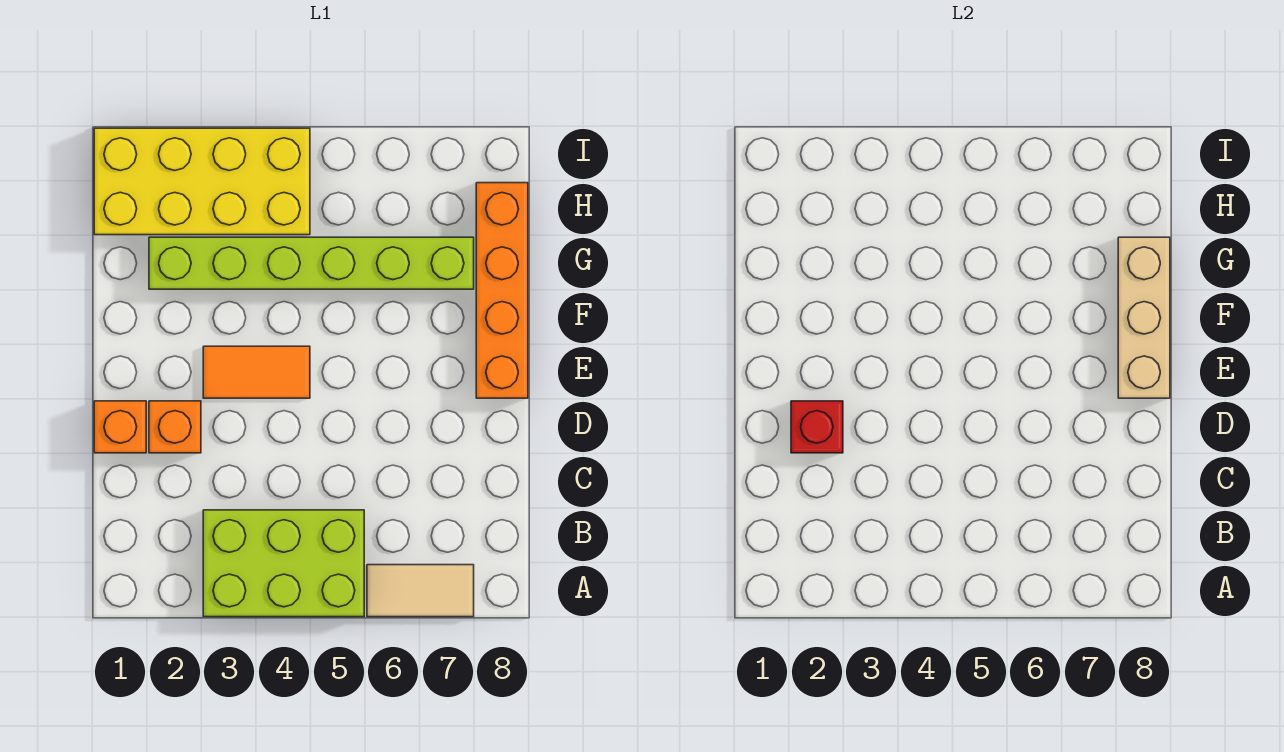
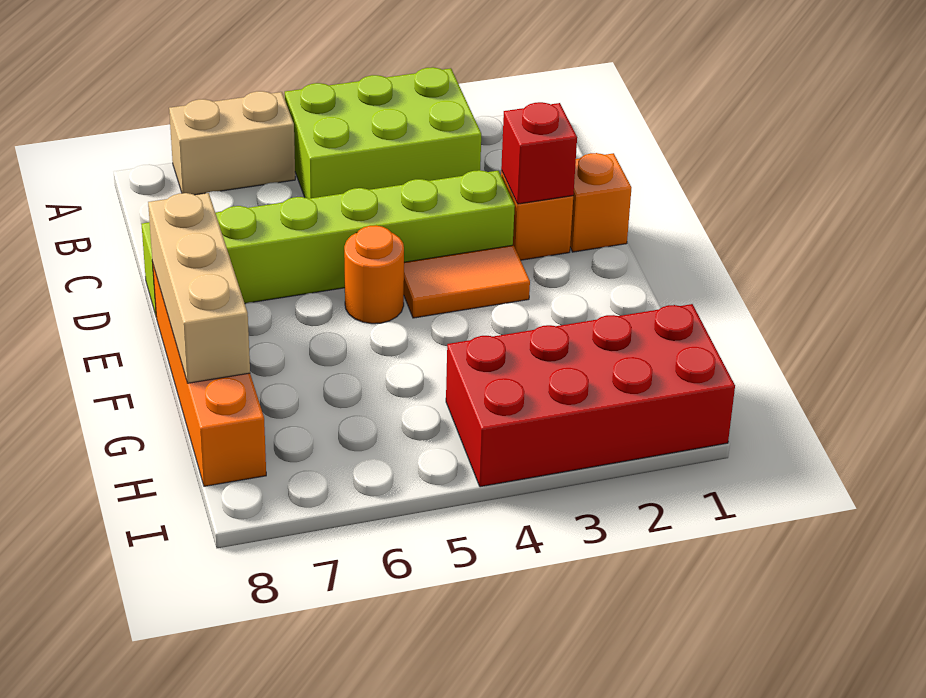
tan tile A6:A7 level 1 -> tan brick A6:A7 level 1
none -> orange round brick E5 level 1
lime brick G2:G7 level 1 -> lime brick D3:D8 level 1
yellow brick H1:I4 level 1 -> red brick H1:I4 level 1

